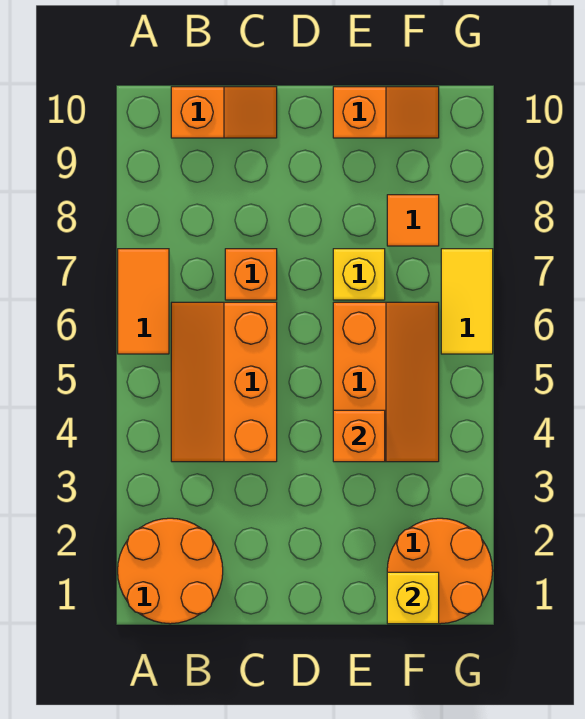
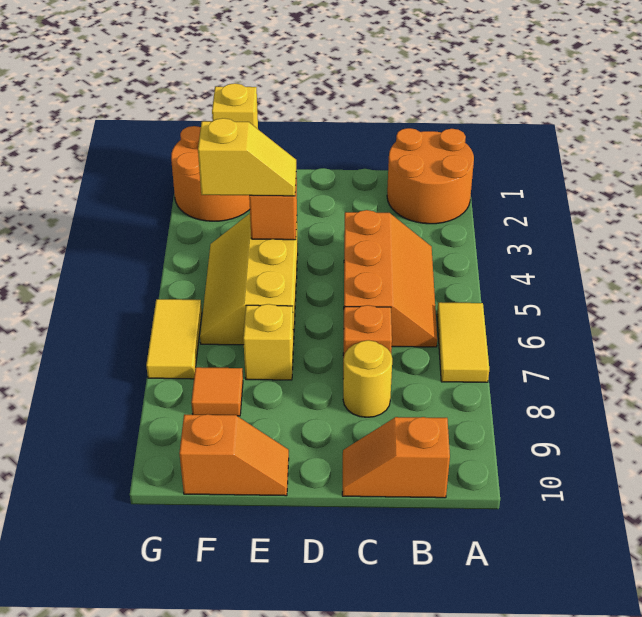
orange tile A6:A7 level 1 -> yellow tile A6:A7 level 1
none -> yellow round brick C8 level 1
orange slope E4:F6 level 1 top E -> yellow slope E4:F6 level 1 top E
none -> yellow slope E4:F4 level 3 top F
orange slope E10:F10 level 1 top E -> orange slope E10:F10 level 1 top F

